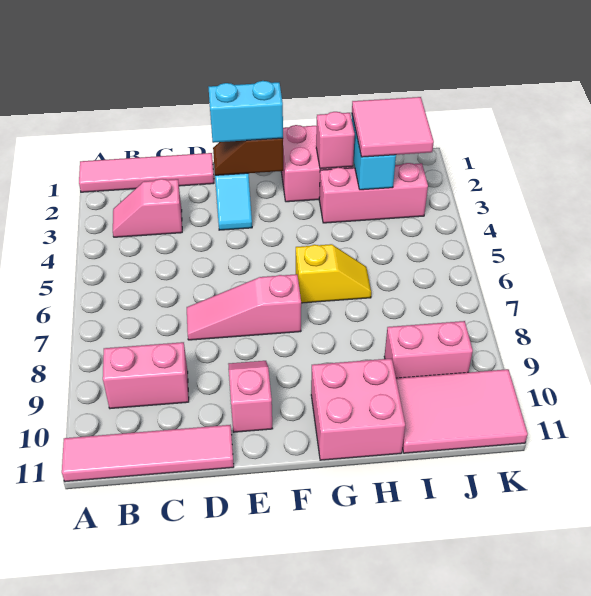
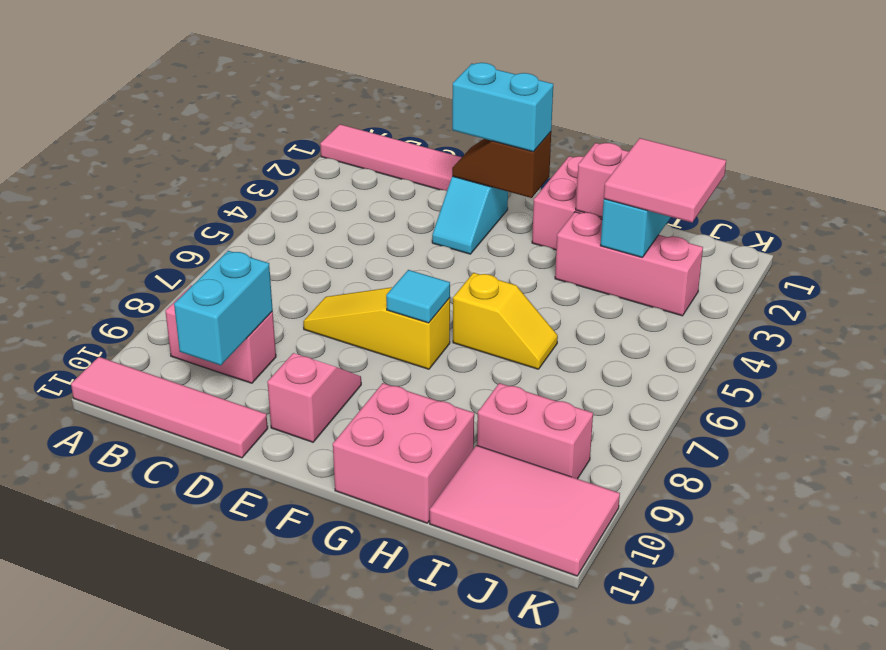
pink slope B3:C3 level 1 top C -> none
none -> cyan brick C9:C10 level 2
pink slope D7:F7 level 1 top F -> yellow slope D7:F7 level 1 top F
none -> cyan tile F7 level 2

